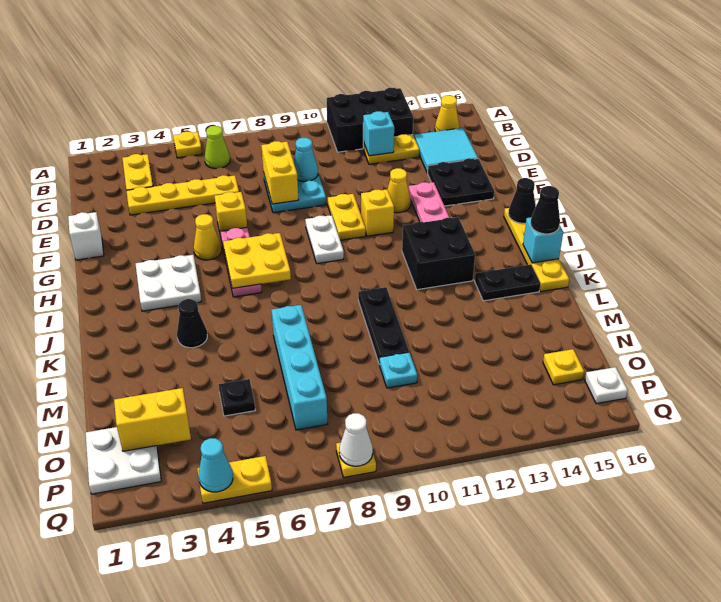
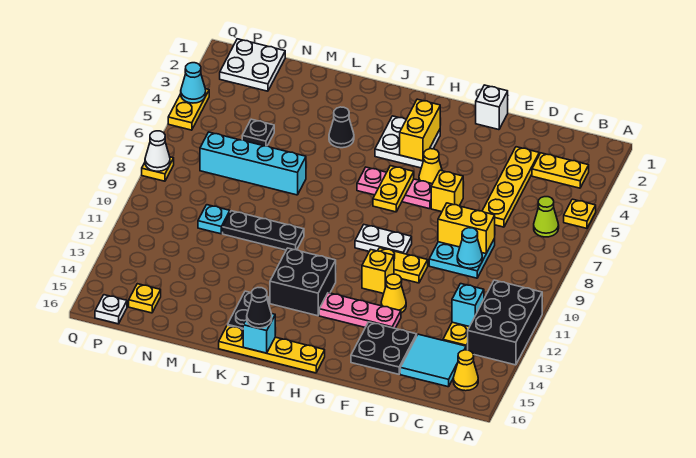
yellow plate H6:I7 level 2 -> yellow plate H6:H7 level 2
black cone H16 level 2 -> none
yellow brick O2:O3 level 2 -> yellow brick H3:H4 level 2

